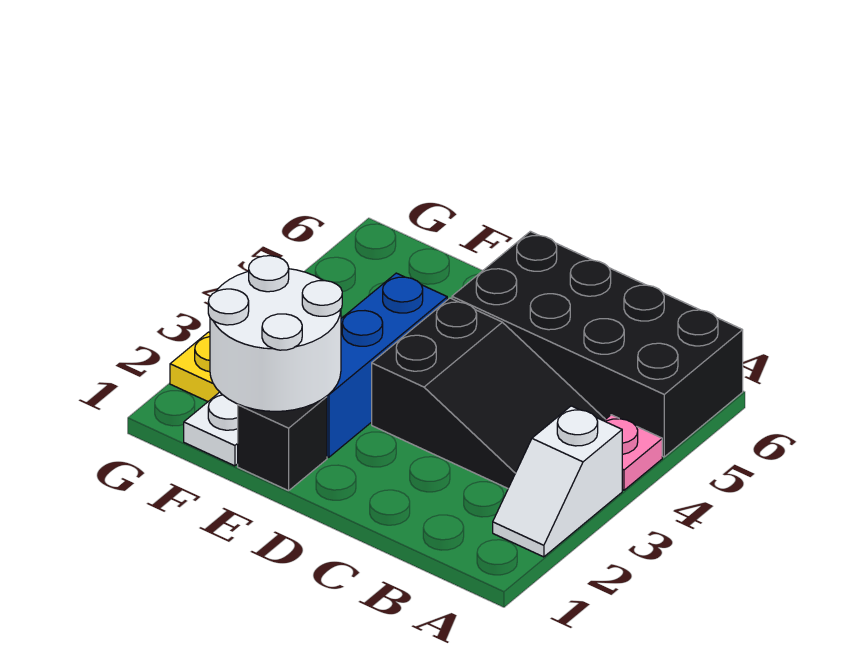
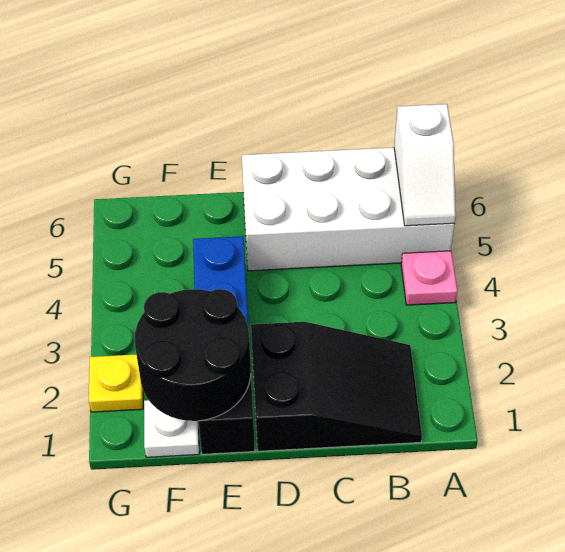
white slope A2:A3 level 1 top 3 -> white slope A5:A6 level 2 top 6
black brick A5:D6 level 1 -> white brick A5:D6 level 1
black slope B3:D4 level 1 top D -> black slope B1:D2 level 1 top D
white round brick E1:F2 level 2 -> black round brick E1:F2 level 2

